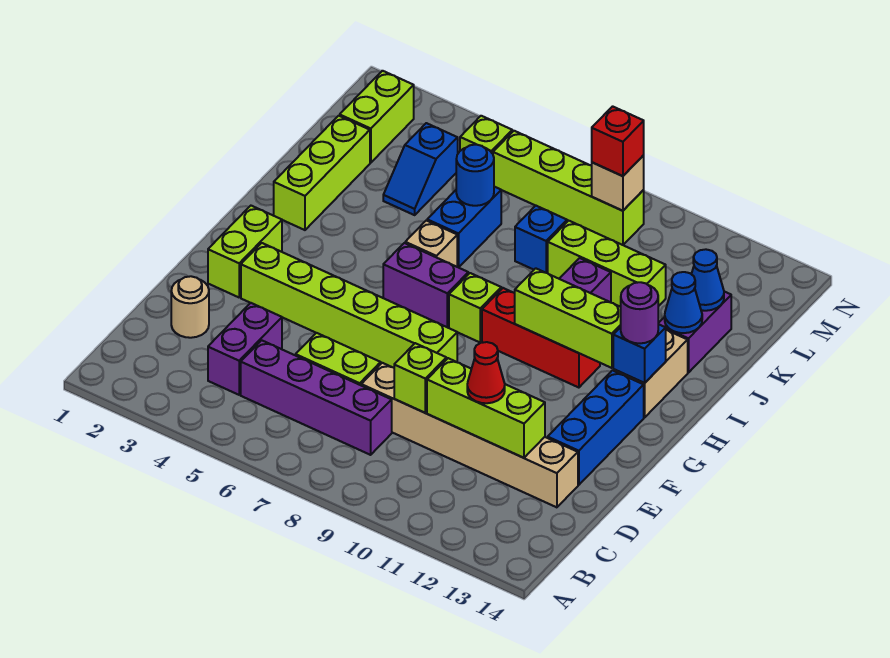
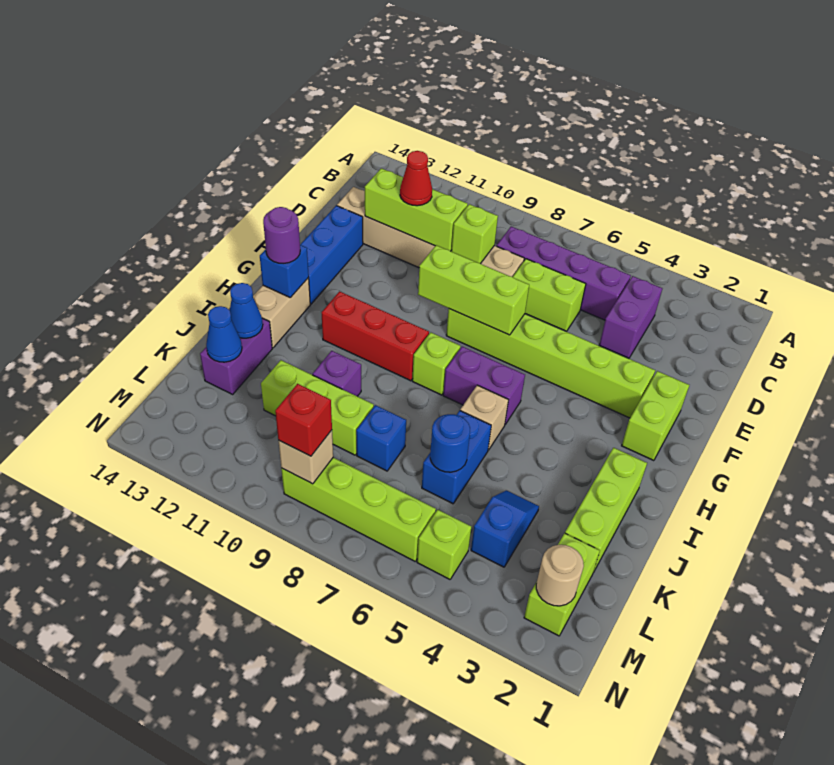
tan round brick D2 level 1 -> tan round brick M2 level 2
lime brick H10:H12 level 2 -> lime brick F7:F9 level 2

